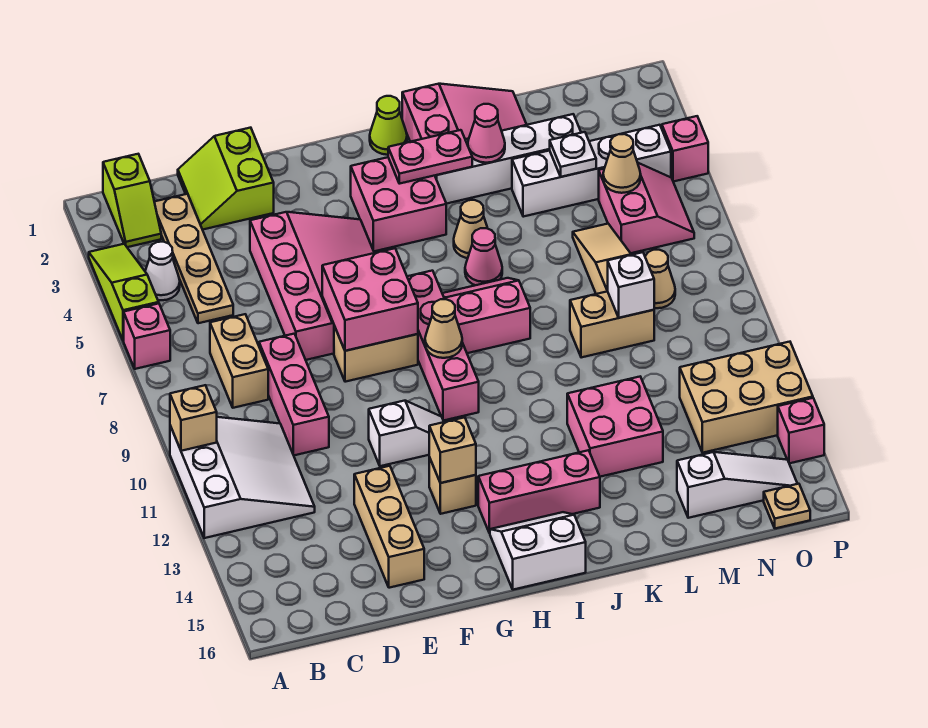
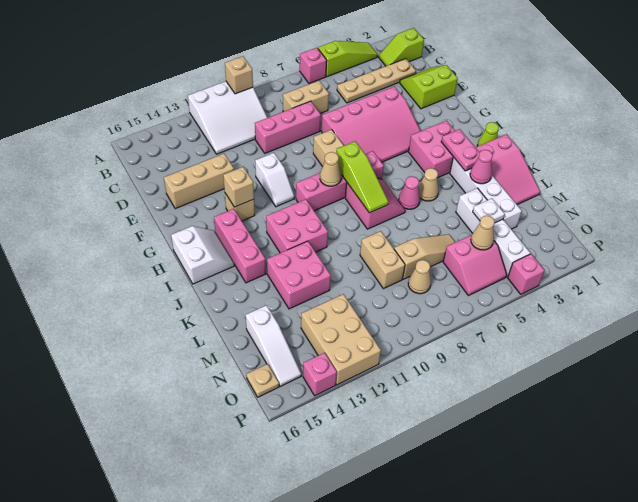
white cone B4 level 1 -> none
pink brick F7:G8 level 2 -> pink brick I11:J12 level 1
none -> lime slope H8:J8 level 2 top H
white brick M9 level 2 -> none

